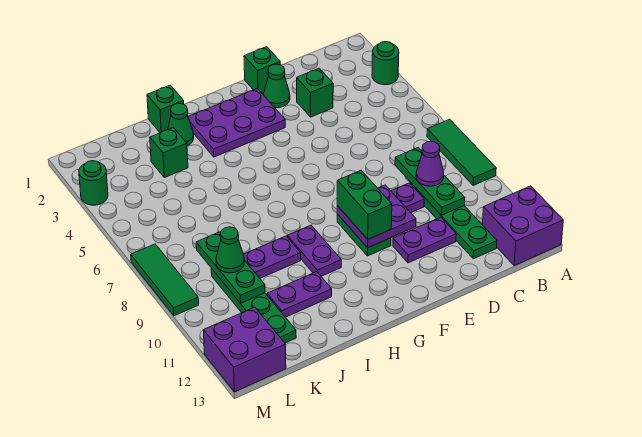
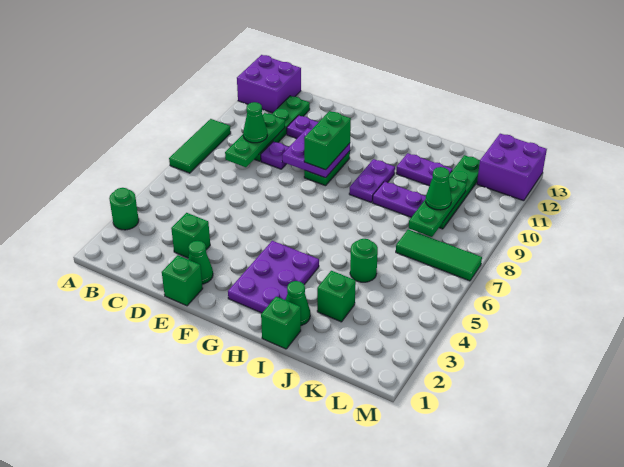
purple cone C9 level 3 -> green cone C9 level 3
purple plate F2:H3 level 1 -> purple plate G2:H4 level 1
green round brick M3 level 1 -> green round brick J5 level 1
green tile M7:M9 level 1 -> green tile K7:M7 level 1

